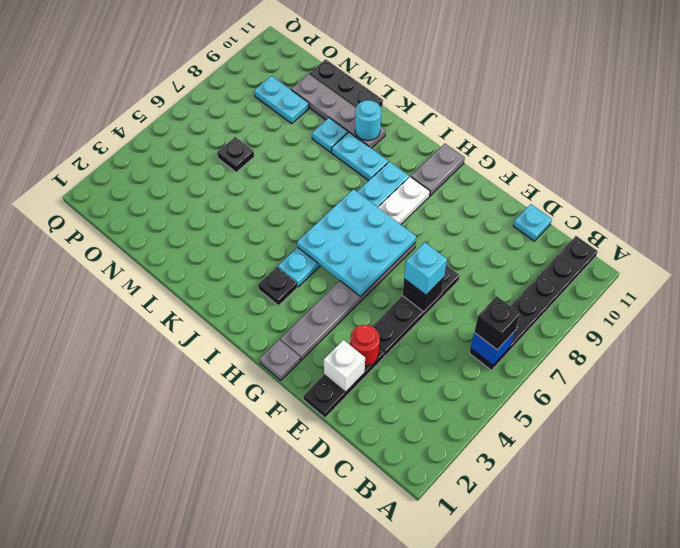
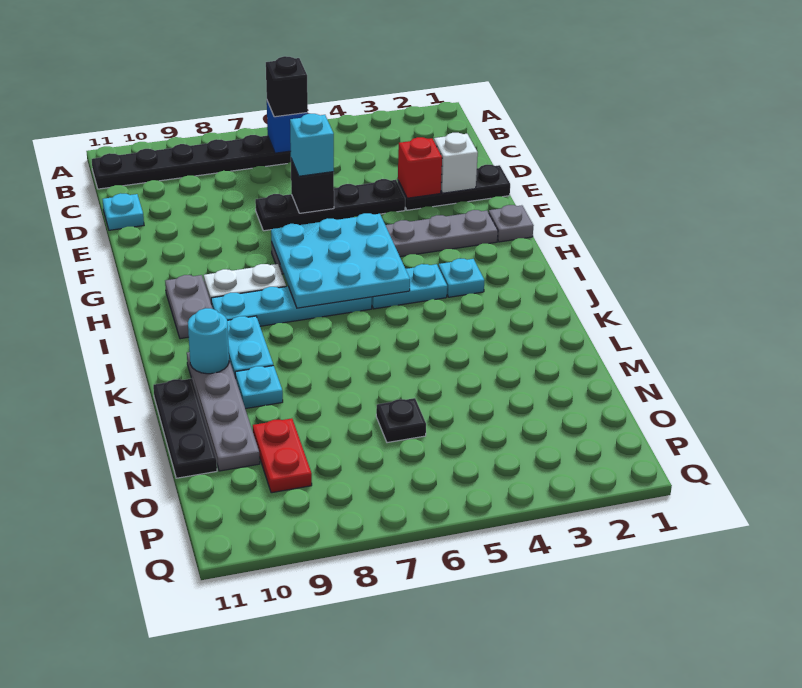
red round brick E3 level 2 -> red brick E3 level 2
grey plate H10:H11 level 1 -> grey plate H10:I10 level 1
black plate I3 level 1 -> cyan plate I3 level 1
cyan plate N9:O9 level 1 -> red plate N9:O9 level 1

